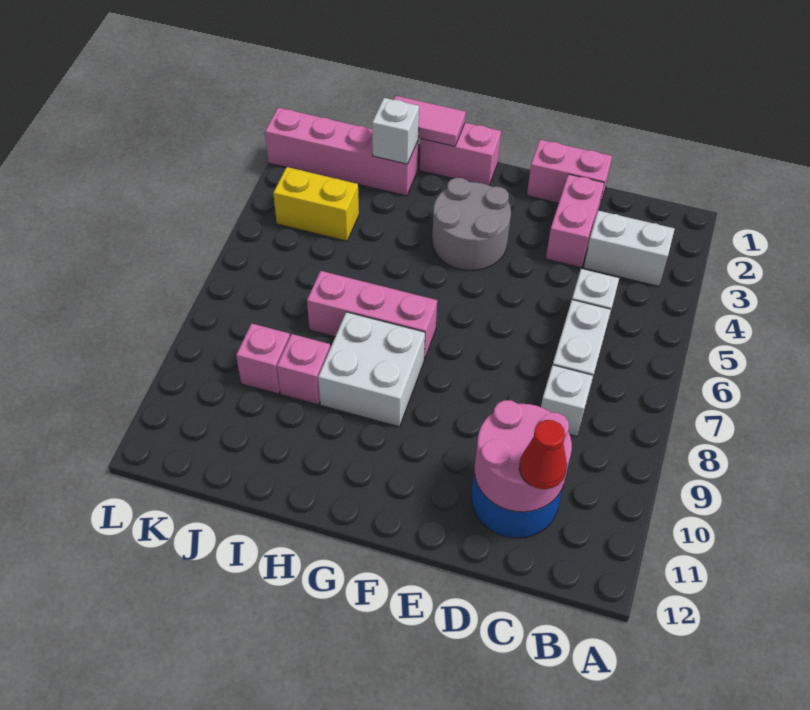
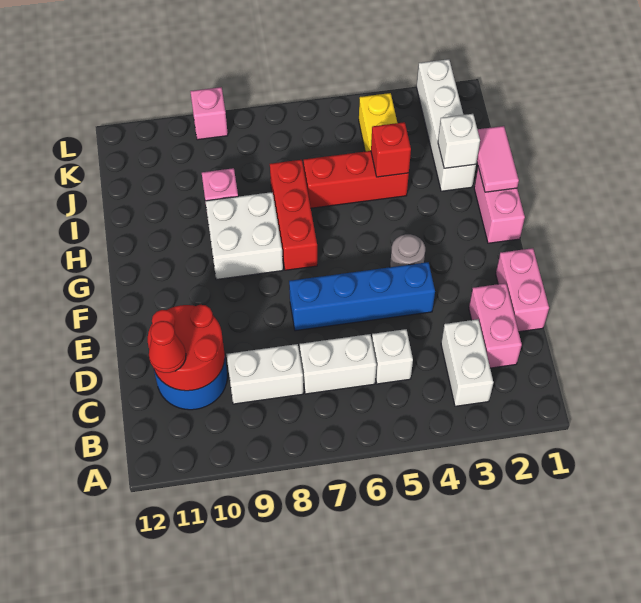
white brick C8 level 1 -> white brick C8:C9 level 1
pink round brick C10:D11 level 2 -> red round brick C10:D11 level 2
pink brick D2:D3 level 1 -> pink brick C2:D2 level 1
none -> blue brick E4:E7 level 1
grey round brick F3:G4 level 1 -> grey round brick F4 level 1
pink brick G7:I7 level 1 -> red brick G7:I7 level 1
pink brick I2:L2 level 1 -> white brick I2:L2 level 1
none -> red brick I4:I6 level 1
none -> red brick I4 level 2
pink brick J9 level 1 -> pink brick L9 level 1

